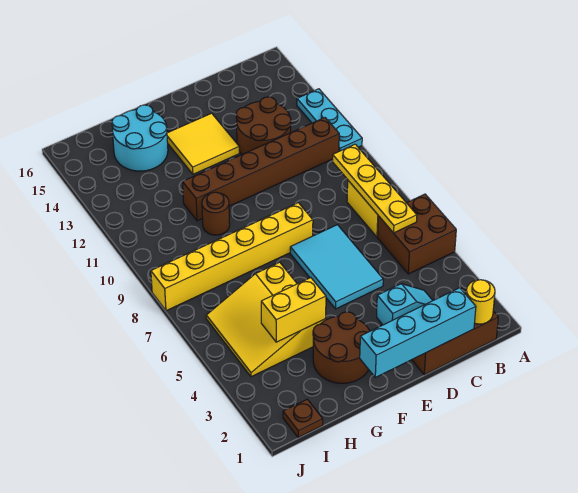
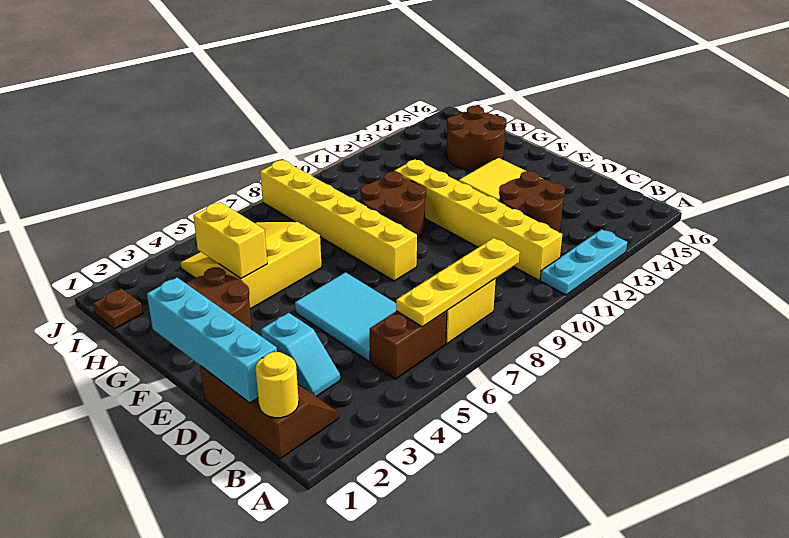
brown brick A5:B6 level 1 -> brown brick B5:B6 level 1
brown brick B11:G11 level 1 -> yellow brick B11:G11 level 1
cyan tile D5:E7 level 1 -> cyan tile C5:E6 level 1
brown round brick G10 level 1 -> brown round brick F9:G10 level 1
cyan round brick G14:H15 level 1 -> brown round brick G14:H15 level 1

